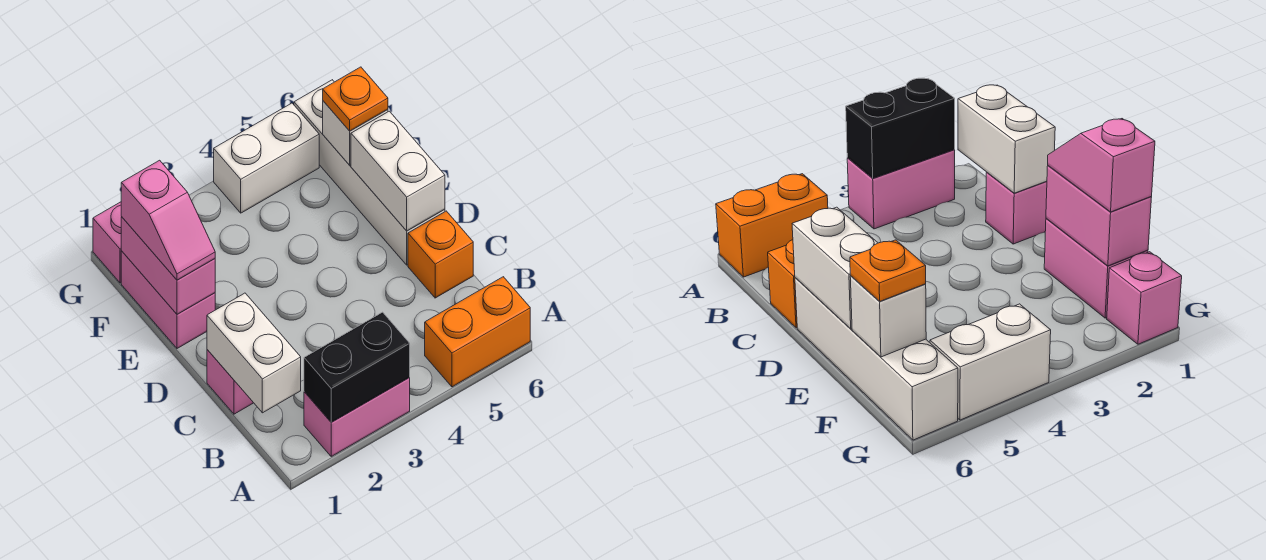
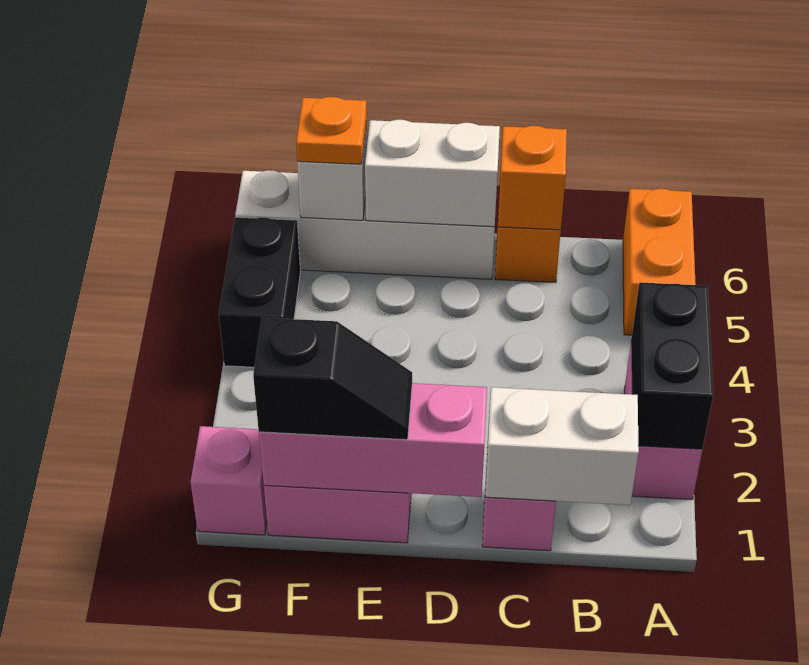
none -> orange brick C6 level 2
pink brick E1:F1 level 2 -> pink brick D1:F1 level 2
pink slope E1:F1 level 3 top F -> black slope E1:F1 level 3 top F
white brick G4:G5 level 1 -> black brick G4:G5 level 1

